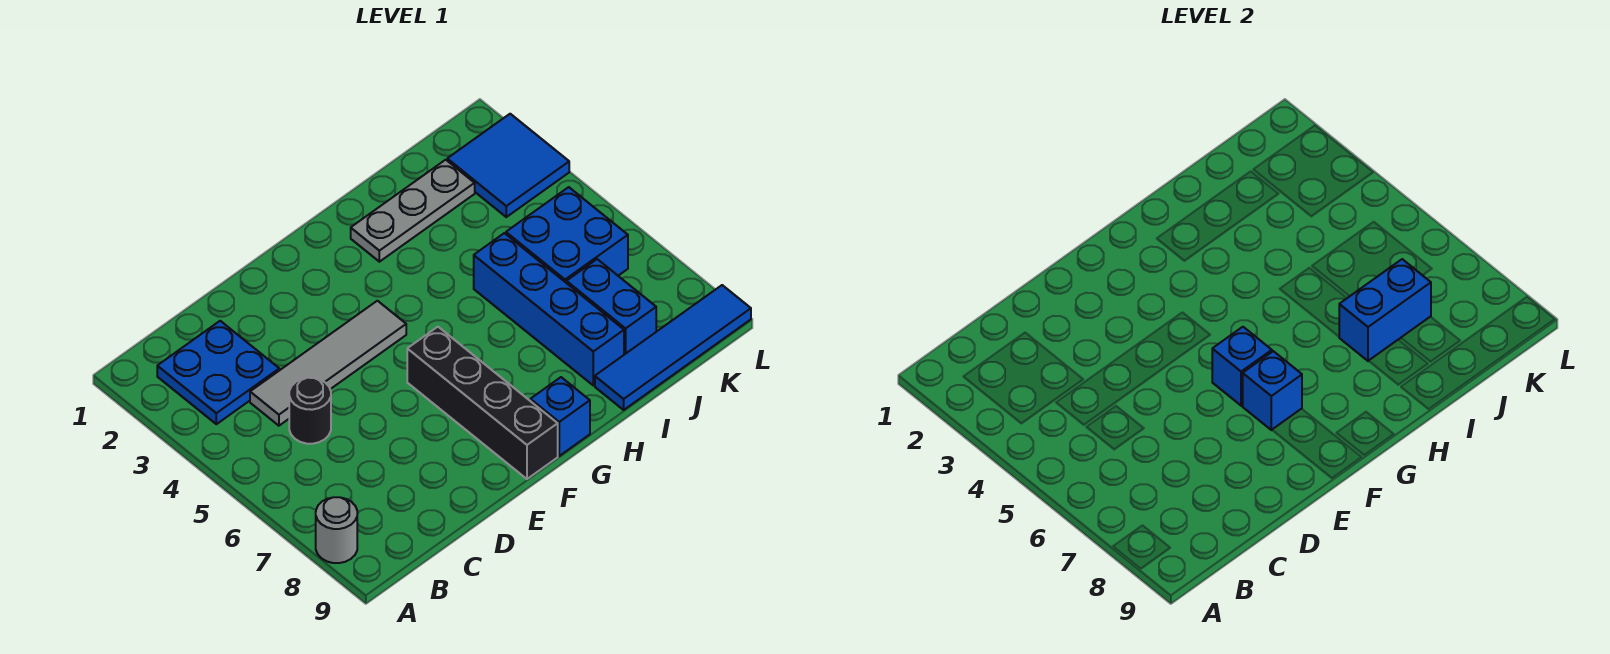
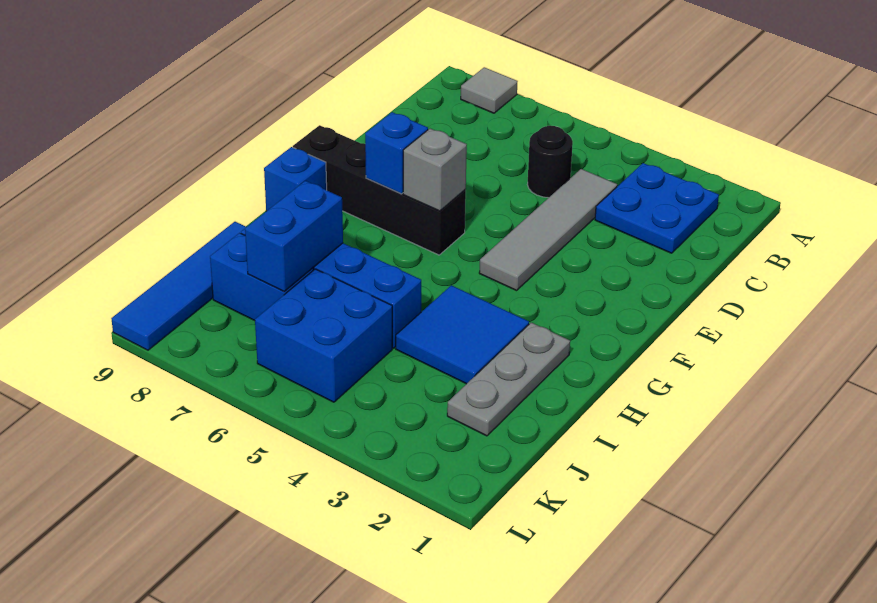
grey round brick A8 level 1 -> grey tile A8 level 1
blue brick F6 level 2 -> grey brick F6 level 2
blue tile K2:L3 level 1 -> blue tile H3:I4 level 1

